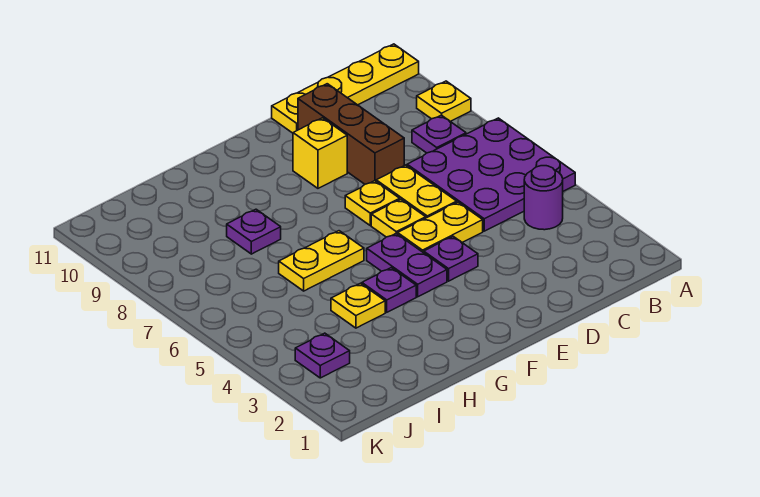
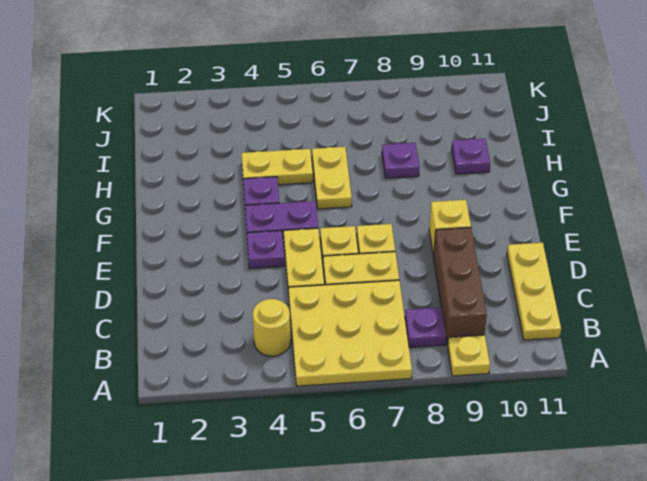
purple plate A5:C7 level 1 -> yellow plate A5:C7 level 1
yellow plate A11:D11 level 1 -> yellow plate B11:D11 level 1
purple round brick B4 level 1 -> yellow round brick B4 level 1
brown brick D8:D10 level 1 -> brown brick B9:D9 level 1
yellow plate H4 level 1 -> yellow plate H4:H5 level 1
purple plate J3 level 1 -> purple plate H10 level 1

